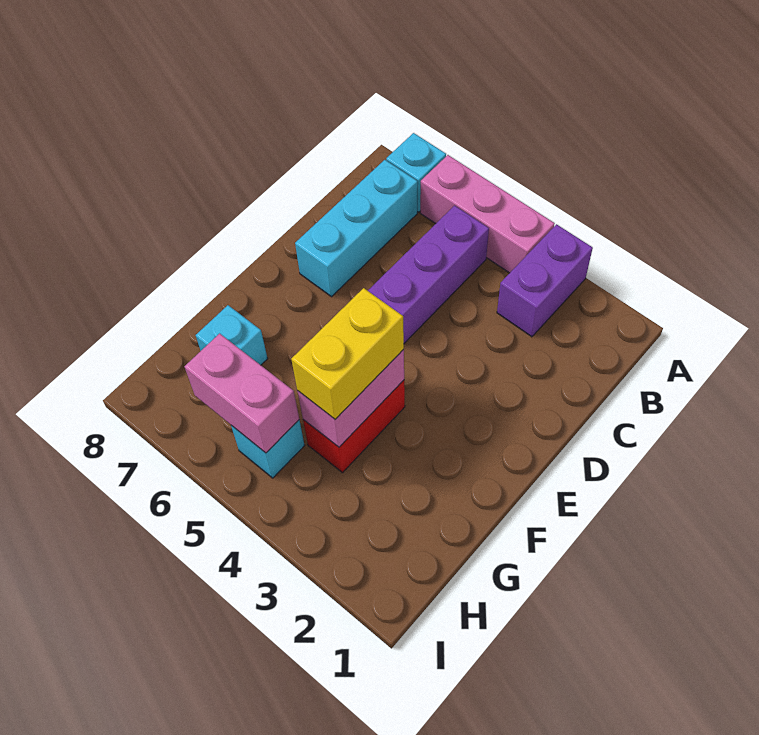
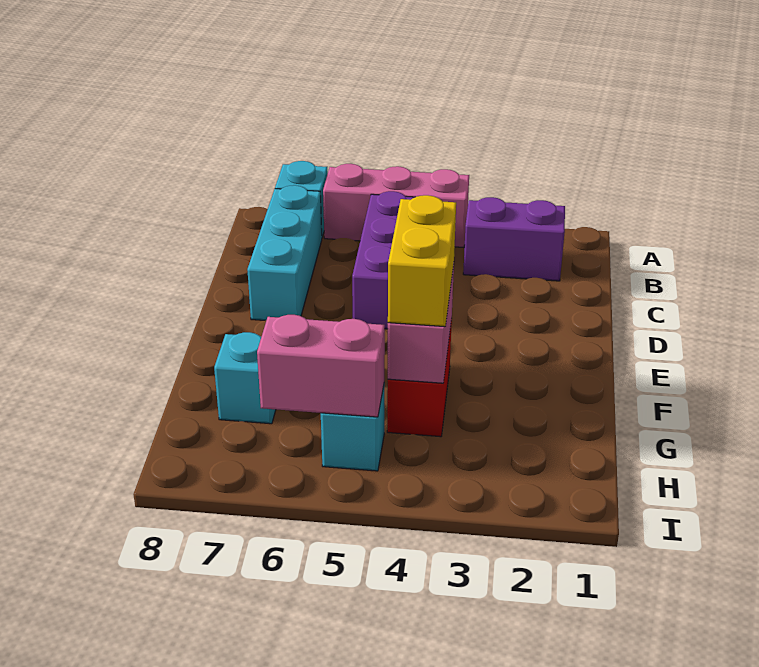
purple brick A3:B3 level 1 -> purple brick B2:B3 level 1

